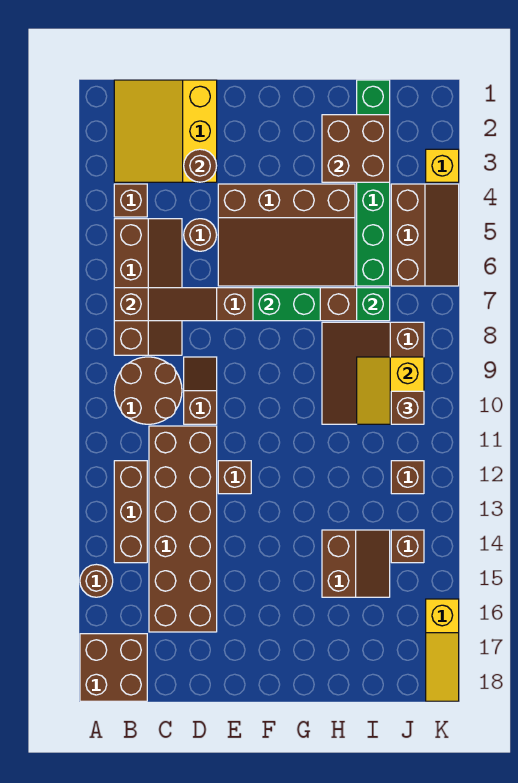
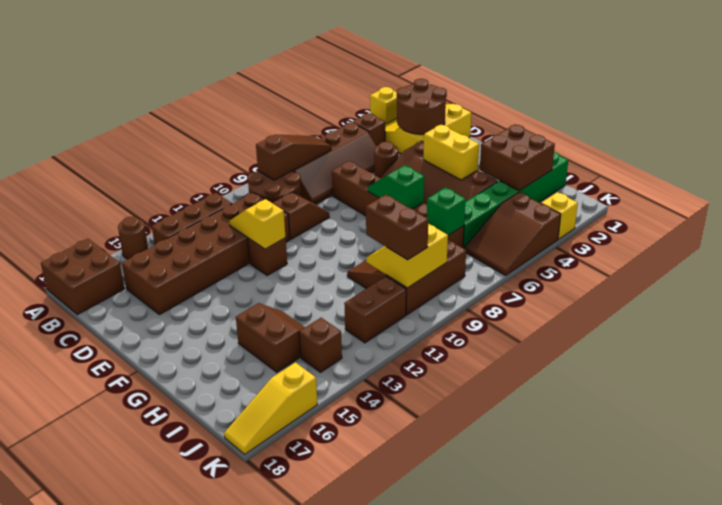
none -> yellow brick A2 level 1
brown slope B7:D7 level 2 top B -> brown slope B7:B9 level 2 top 9
brown round brick D3 level 2 -> brown round brick C2:D3 level 2
none -> yellow slope D12:E12 level 2 top E
none -> yellow brick F4:G4 level 2
green brick F7:G7 level 2 -> green slope F7:G7 level 2 top G
brown slope H14:I15 level 1 top H -> brown slope H14:I15 level 1 top 15
brown slope J4:K6 level 1 top J -> brown slope J4:K6 level 1 top 4
brown brick J10 level 3 -> brown brick I10:J10 level 3
brown brick J12 level 1 -> brown brick J11:J12 level 1

